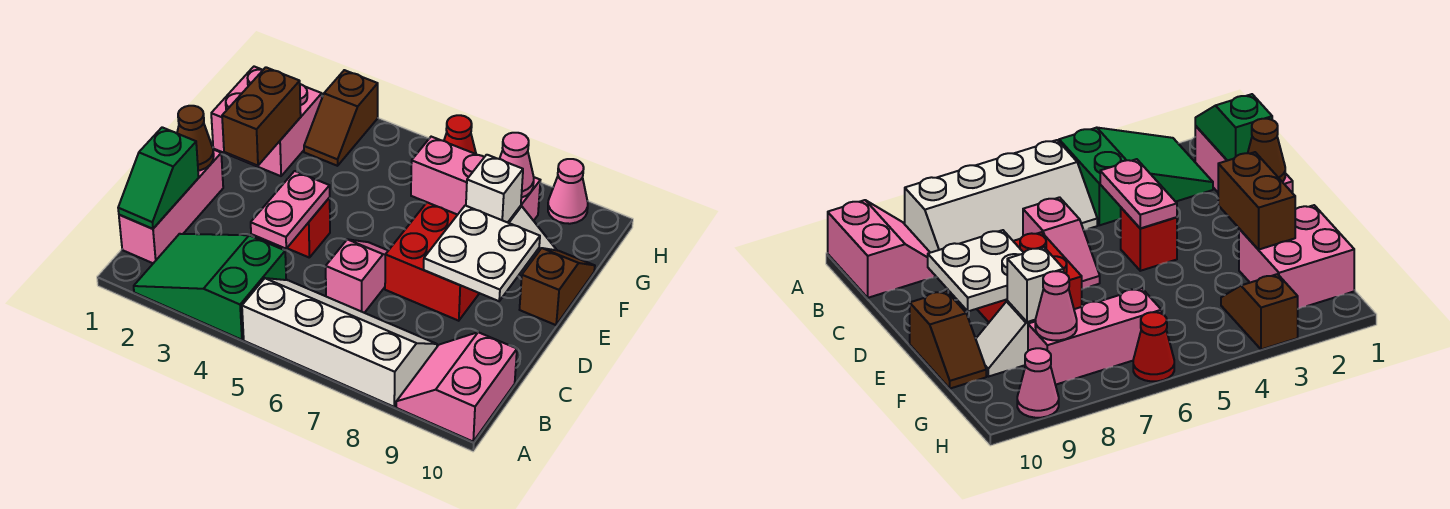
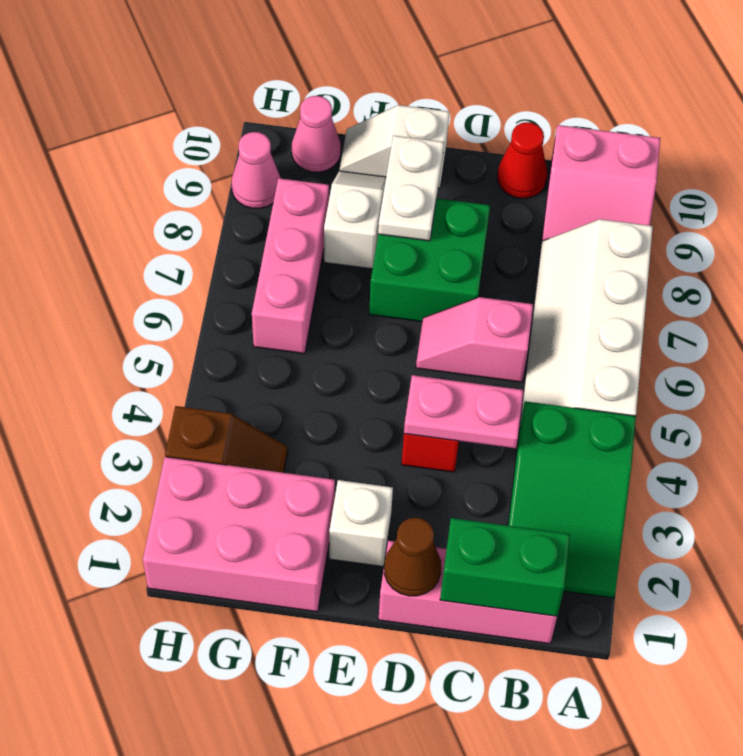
green slope B1:C1 level 2 top C -> green brick B1:C1 level 2
red brick D7:E8 level 1 -> green brick D7:E8 level 1
white plate D8:E9 level 2 -> white plate E8:E9 level 2
brown brick E2:F2 level 2 -> none
brown slope E10:F10 level 1 top E -> white slope E10:F10 level 1 top E
pink brick F1:G2 level 1 -> pink brick F1:H2 level 1
white brick F8 level 2 -> white brick E2 level 1
pink cone G8 level 2 -> pink cone G10 level 1
red cone H6 level 1 -> red cone C10 level 1

